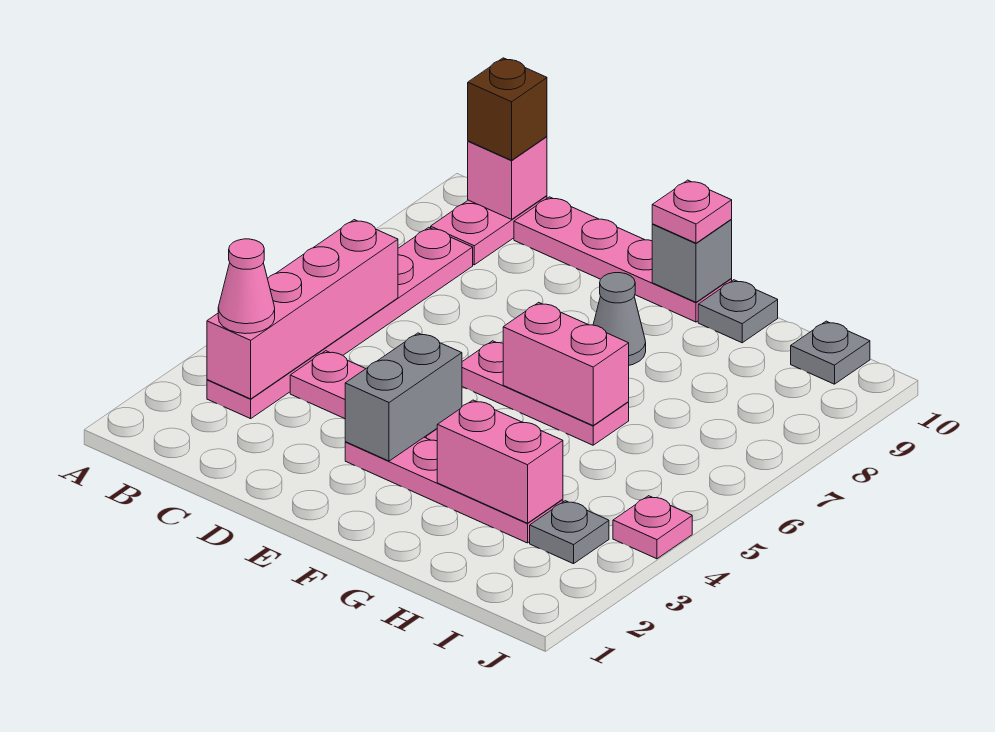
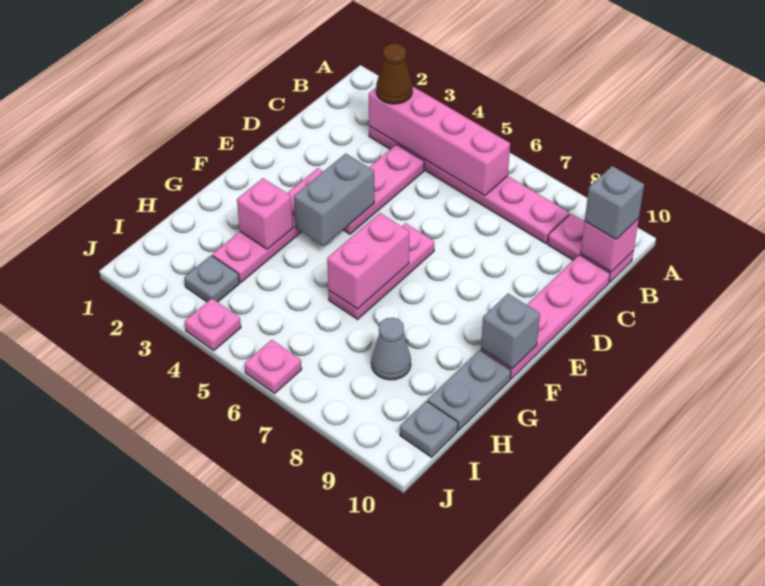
pink cone B3 level 3 -> brown cone B3 level 3
brown brick B10 level 3 -> grey brick B10 level 3
grey brick E3:E4 level 2 -> grey brick E4:F4 level 2
grey cone F8 level 1 -> grey cone H8 level 1
pink plate F10 level 3 -> pink plate J6 level 1
pink brick G3:H3 level 2 -> pink brick G3 level 2
grey plate G10 level 1 -> grey plate G10:H10 level 1

